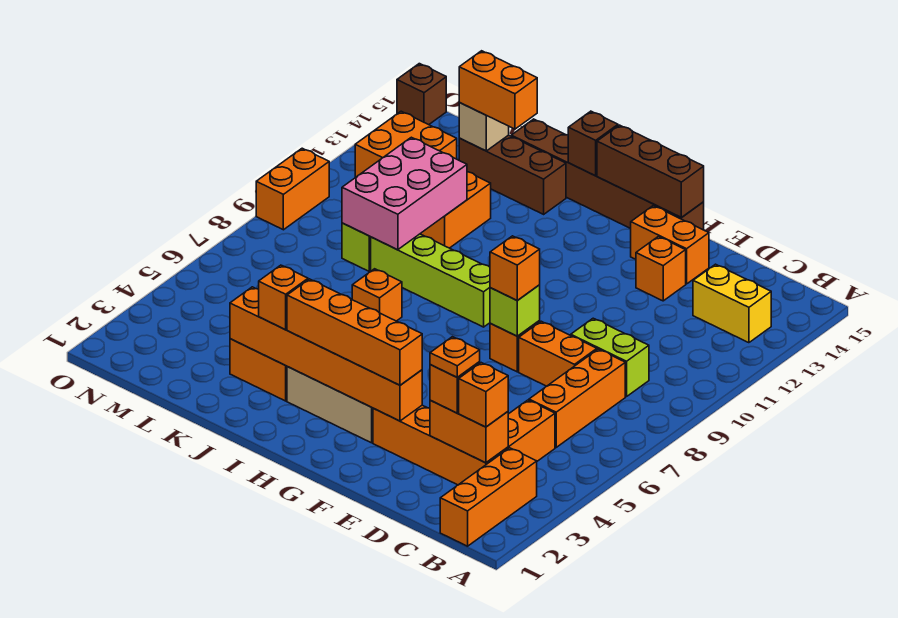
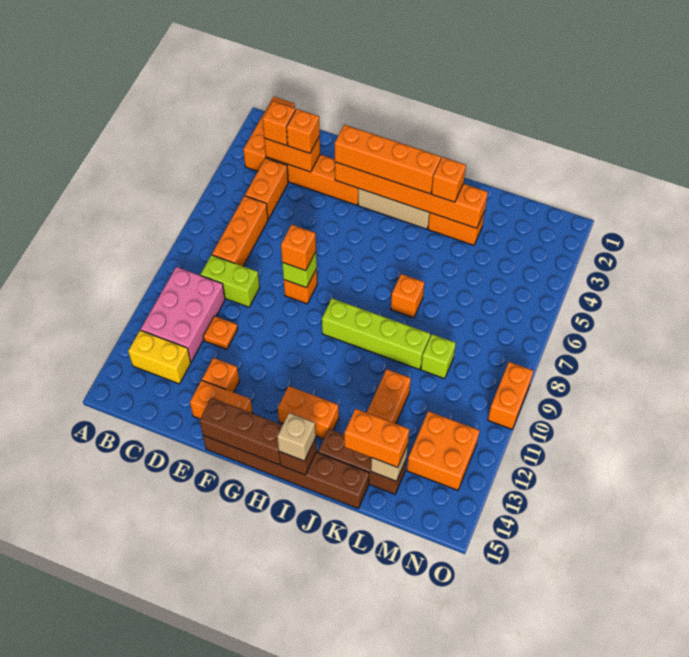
orange plate D3 level 4 -> orange plate D11 level 1
orange brick D8:E8 level 1 -> orange brick H13:I13 level 1
none -> tan brick I15 level 3
pink brick K9:L11 level 2 -> pink brick B10:C12 level 1
brown brick O15 level 1 -> none

